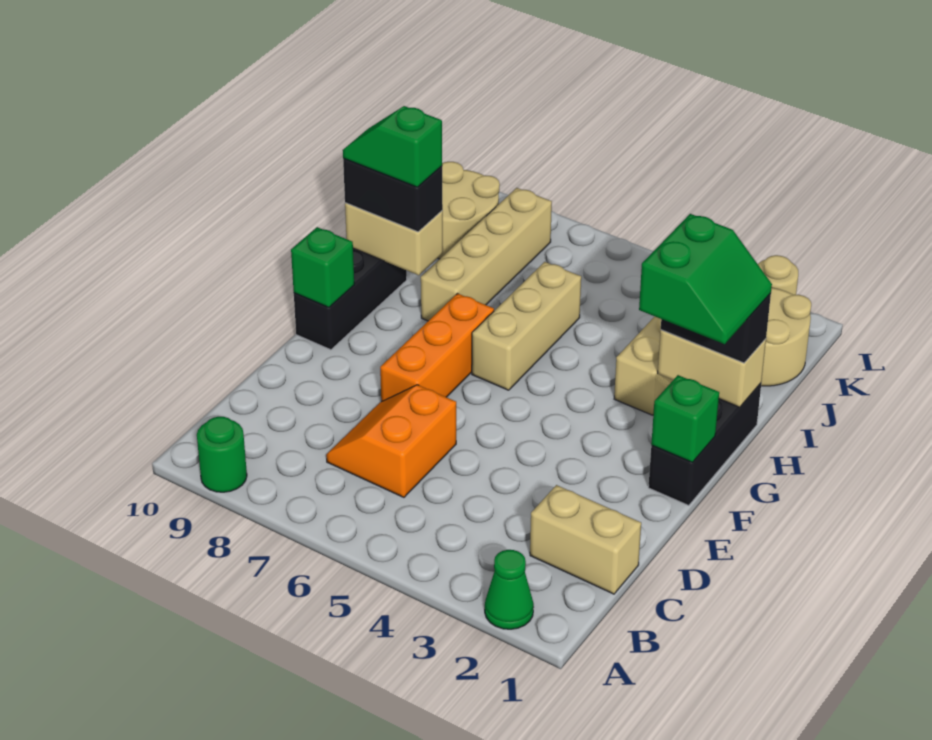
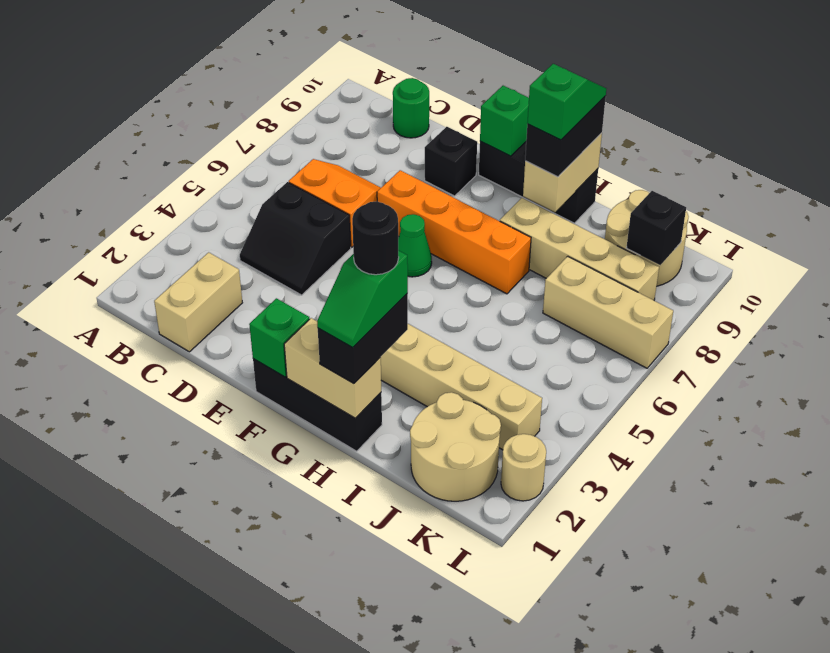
green cone A2 level 1 -> green cone F6 level 1
green round brick A9 level 1 -> green round brick C10 level 1
none -> black slope C4:D5 level 1 top 5
orange brick E7:G7 level 1 -> orange brick E7:H7 level 1
none -> black brick E9 level 1
green slope G1:H2 level 4 top 2 -> green slope H1:H2 level 4 top 2
tan brick G6:I6 level 1 -> tan brick J7:L7 level 1
tan brick H1:H2 level 2 -> tan brick G1:H1 level 2
none -> black round brick H2 level 5
none -> black brick K9 level 2

